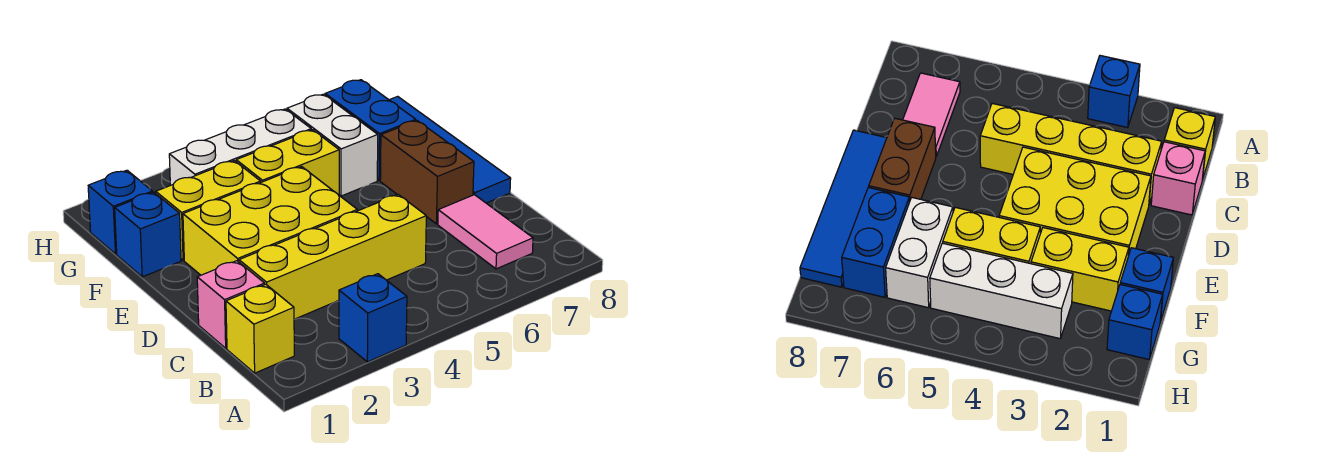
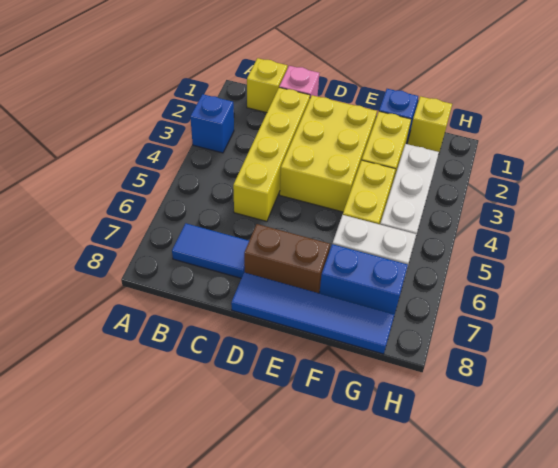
pink tile B7:C7 level 1 -> blue tile B7:C7 level 1
blue brick G1 level 1 -> yellow brick G1 level 1

